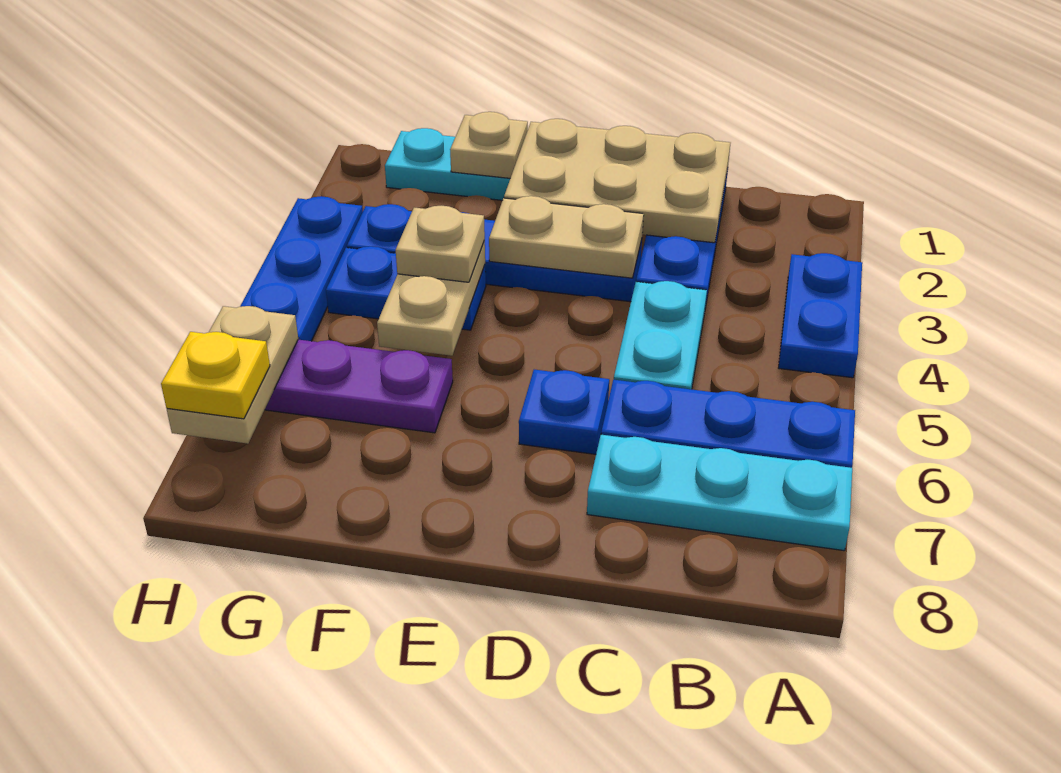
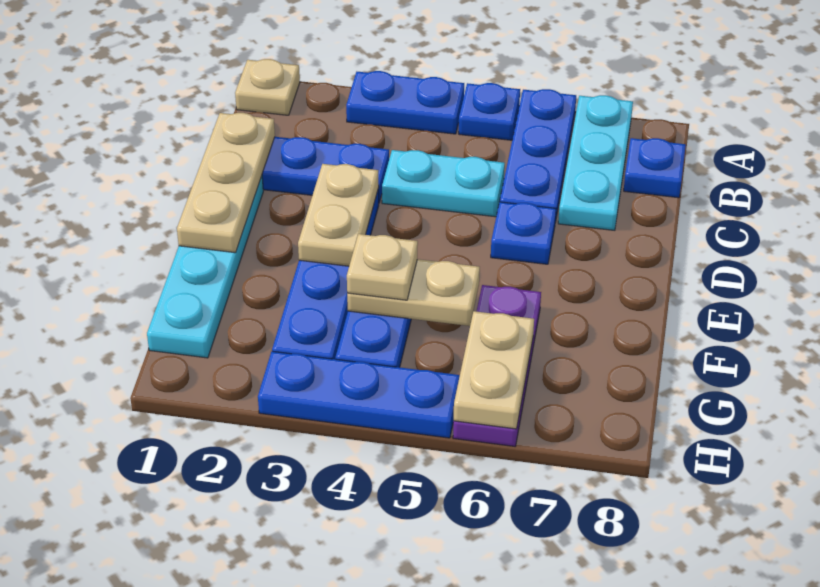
none -> blue plate A5 level 1
none -> blue plate B8 level 1
tan plate C1:E2 level 2 -> tan plate C1:E1 level 2
tan plate F1 level 2 -> tan plate A1 level 1
tan plate H6:H7 level 2 -> tan plate G6:H6 level 2
yellow plate H7 level 3 -> none

